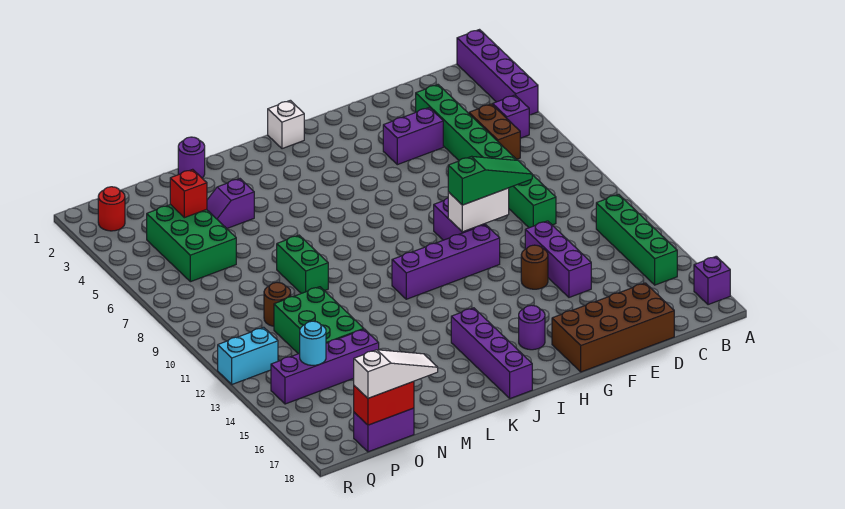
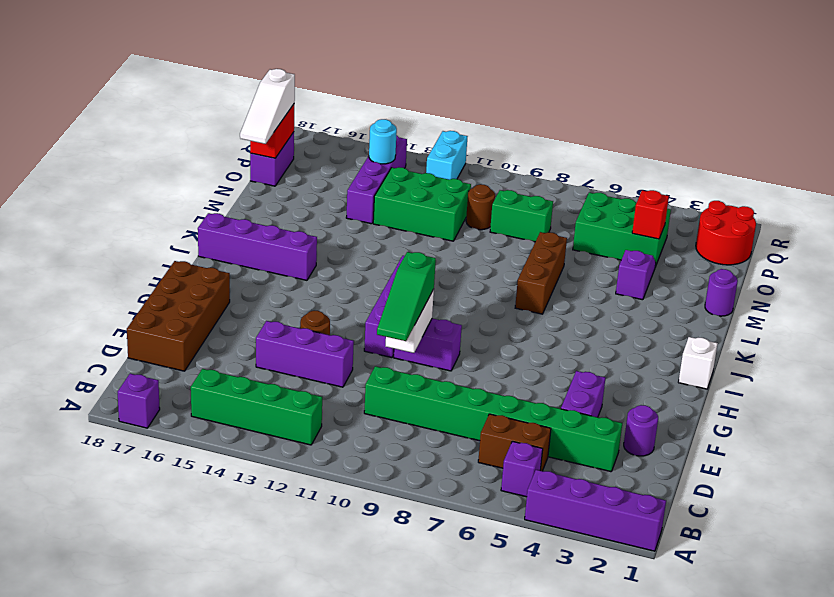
purple round brick H16 level 1 -> purple round brick E2 level 1
none -> brown brick K7:M7 level 1
green brick M8:M9 level 1 -> green brick O8:O9 level 1
red round brick Q2 level 1 -> red round brick P1:Q2 level 1

